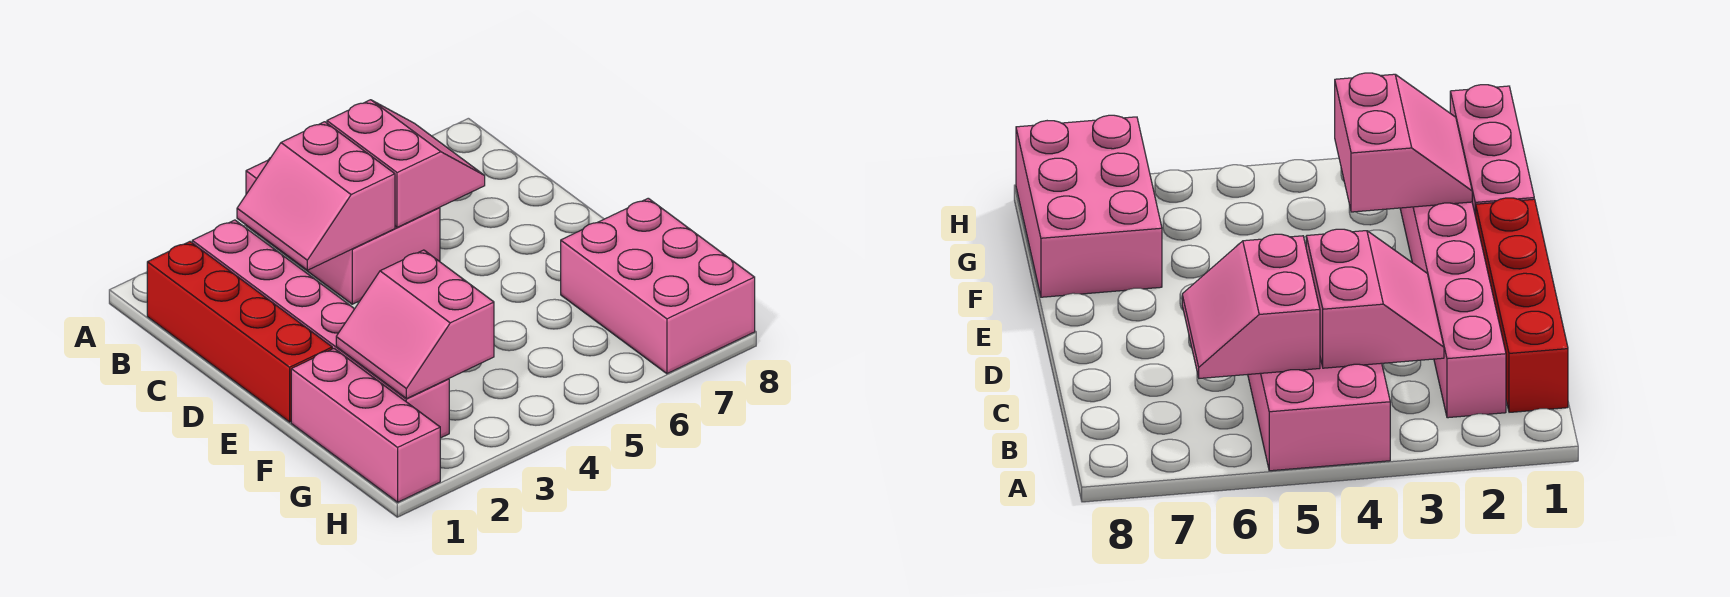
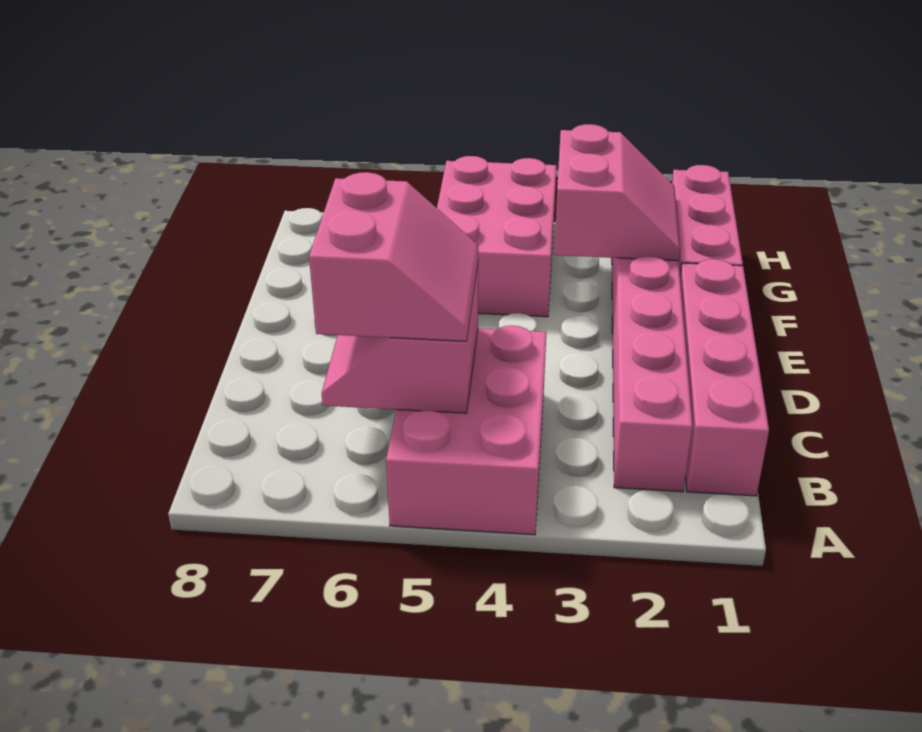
red brick B1:E1 level 1 -> pink brick B1:E1 level 1
pink slope B3:C4 level 2 top 4 -> pink slope B5:C6 level 3 top 6
pink brick F7:H8 level 1 -> pink brick F4:H5 level 1

